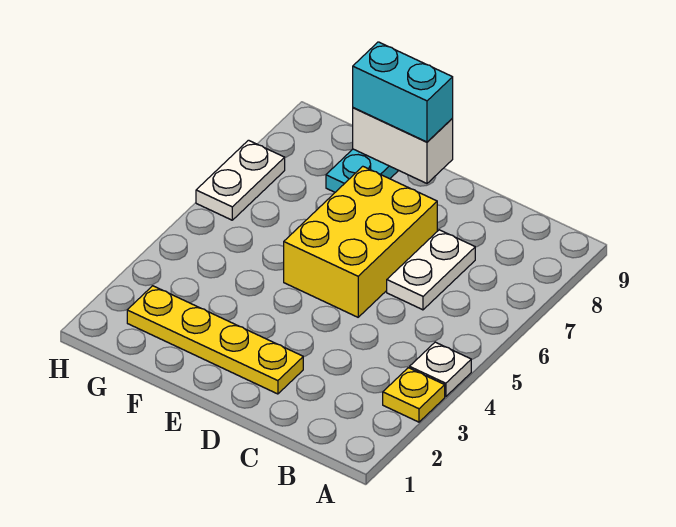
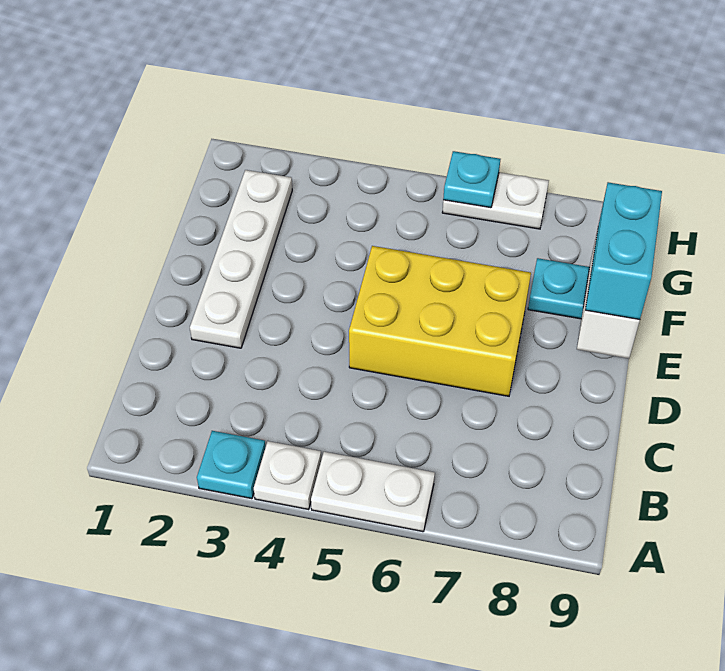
yellow plate A3 level 1 -> cyan plate A3 level 1
white plate C6:C7 level 1 -> white plate A5:A6 level 1
yellow plate D2:G2 level 1 -> white plate D2:G2 level 1
none -> cyan plate H6 level 2

